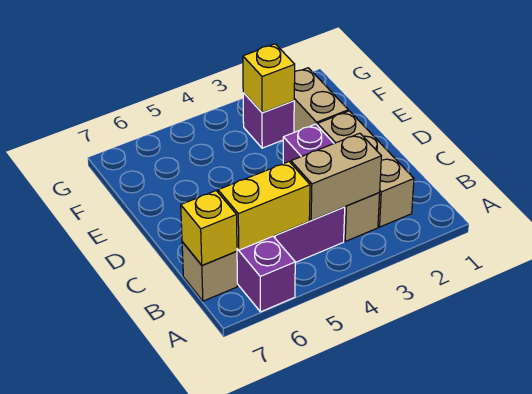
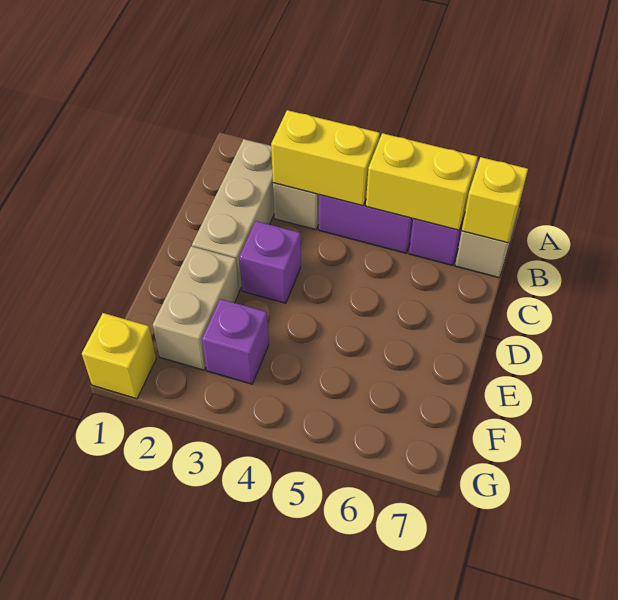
tan brick B3:B4 level 2 -> yellow brick B3:B4 level 2
yellow brick F3 level 2 -> yellow brick G1 level 1

